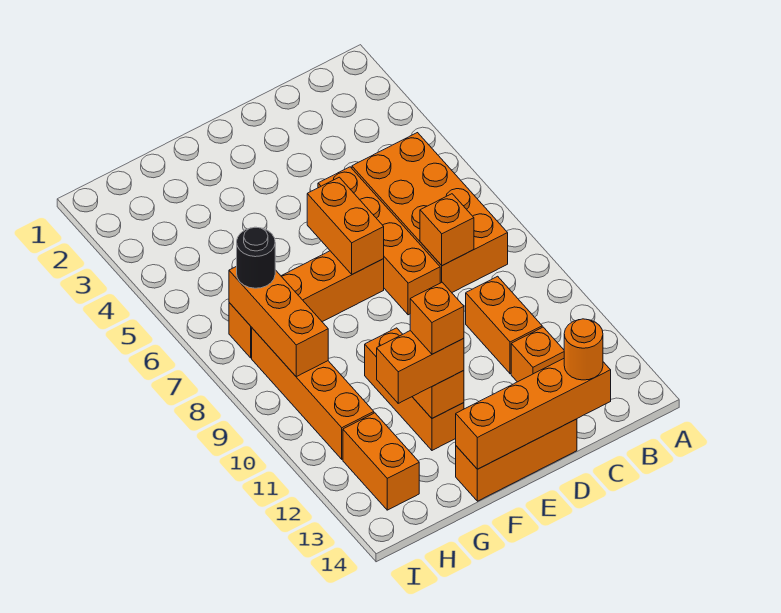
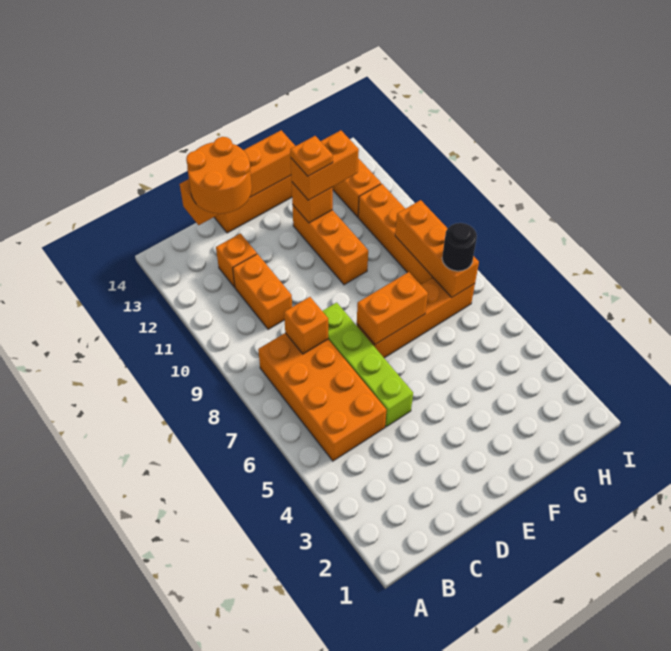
orange round brick C14 level 3 -> orange round brick C13:D14 level 3
orange brick D5:D8 level 1 -> lime brick D5:D8 level 1
orange brick E6:E7 level 2 -> orange brick E7:F7 level 2
orange brick F12 level 4 -> orange plate F12 level 4

